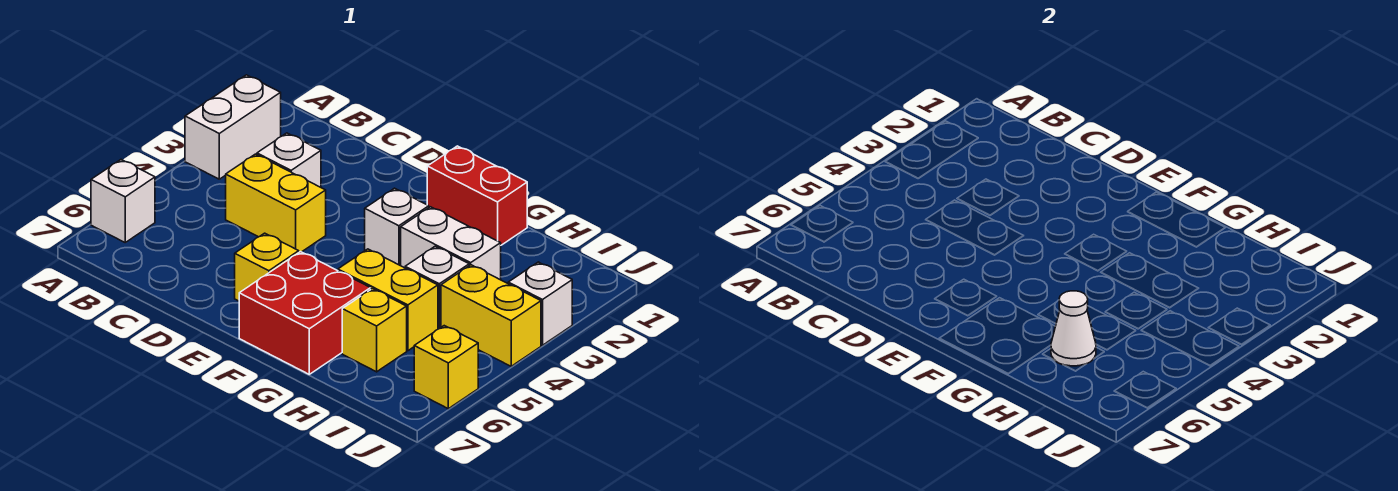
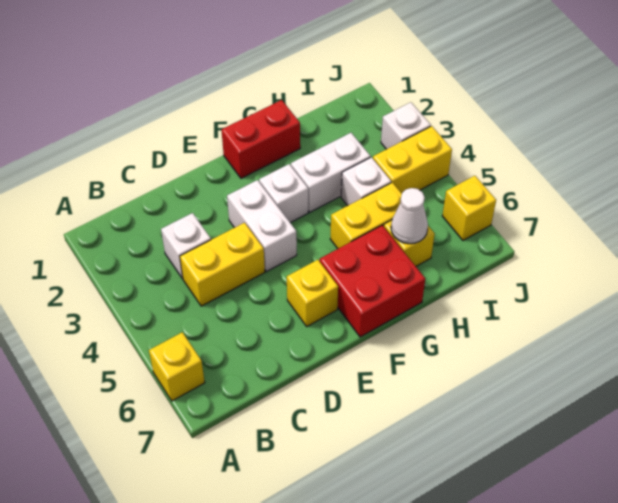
white brick A2:A3 level 1 -> white brick E3:E4 level 1
white brick A6 level 1 -> yellow brick A6 level 1

